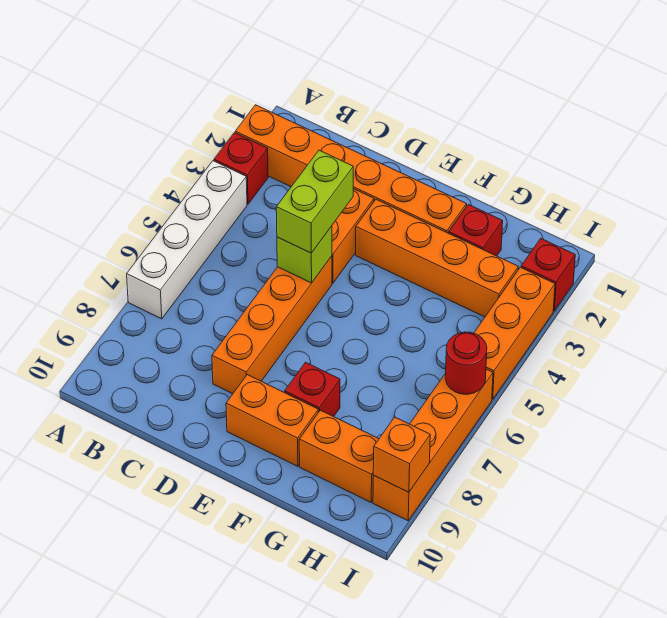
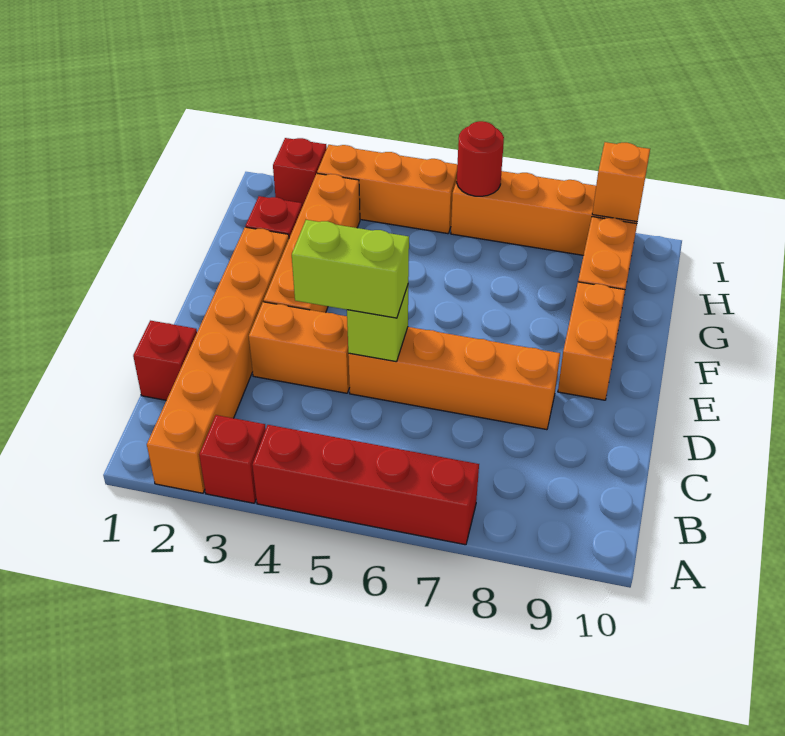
white brick A4:A7 level 1 -> red brick A4:A7 level 1
red brick F8 level 1 -> red brick C1 level 1

